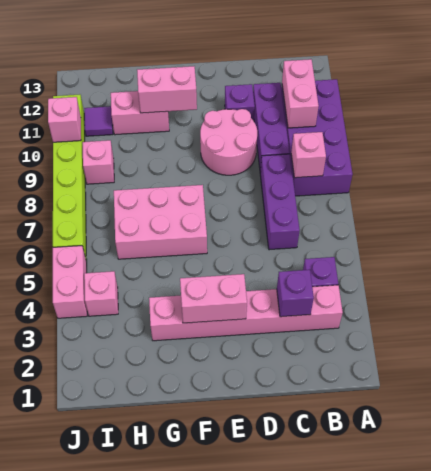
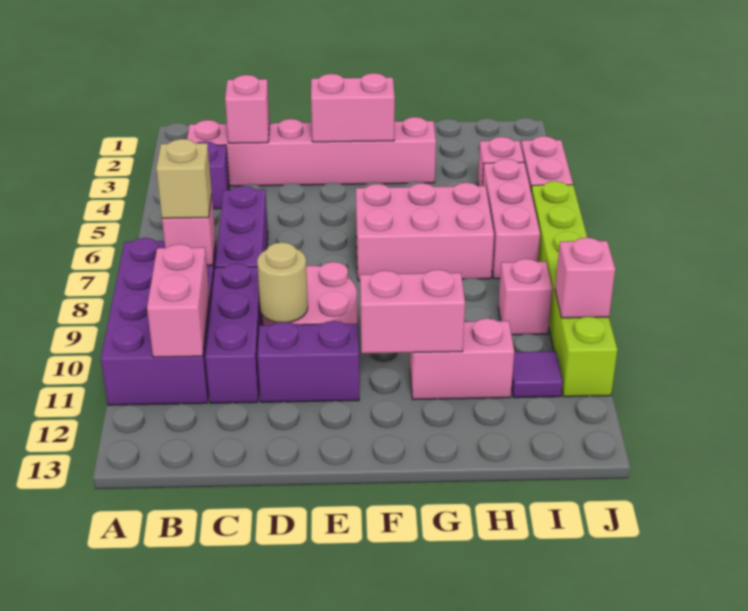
none -> tan brick B8 level 3
purple brick C3 level 2 -> pink brick C3 level 2
none -> tan round brick D10 level 2
purple brick D11 level 1 -> purple brick D11:E11 level 1
none -> pink brick I5:I7 level 1

